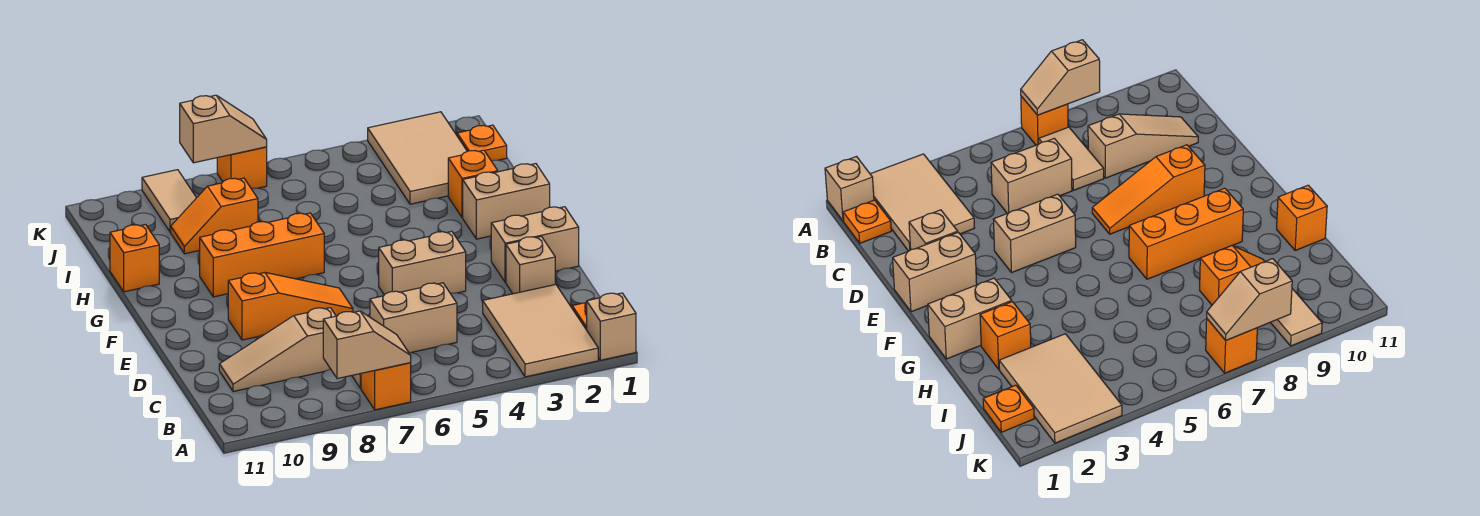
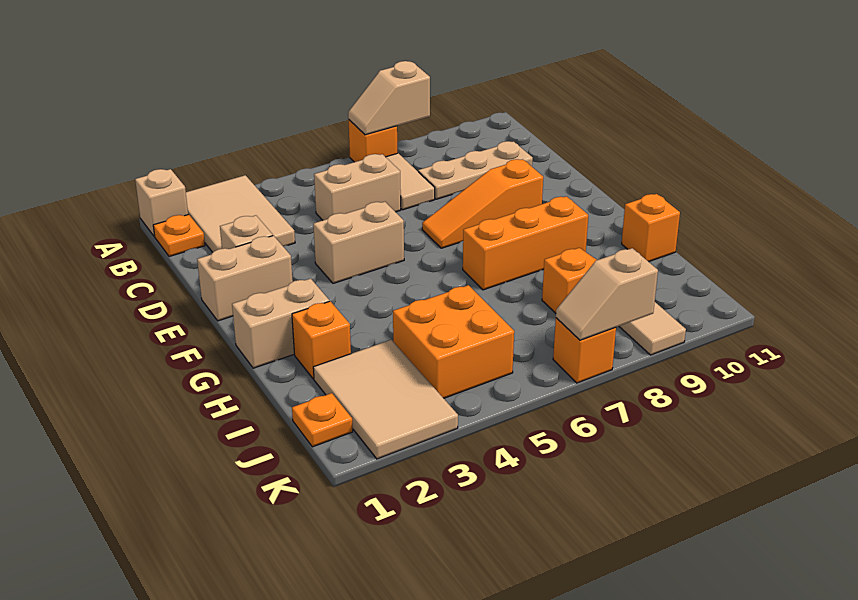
tan slope C8:C10 level 1 top 8 -> tan plate C8:C10 level 1
none -> orange brick I4:J5 level 1

